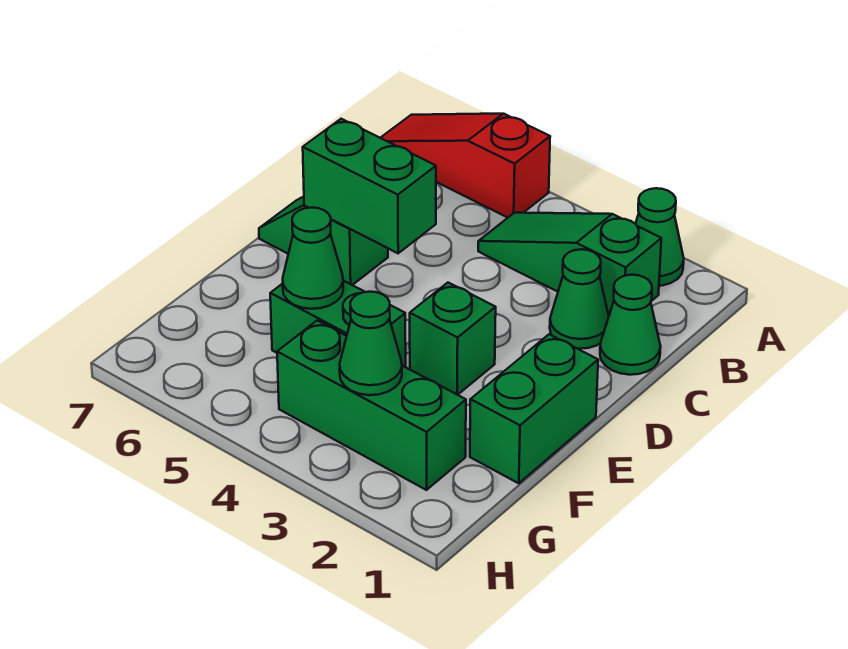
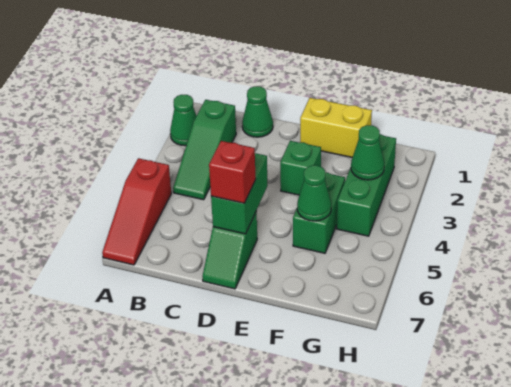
green cone C2 level 1 -> none
none -> red brick D6 level 3
green brick E1:F1 level 1 -> yellow brick E1:F1 level 1

